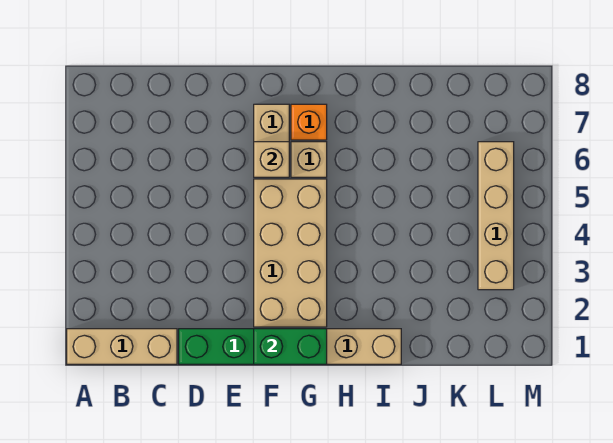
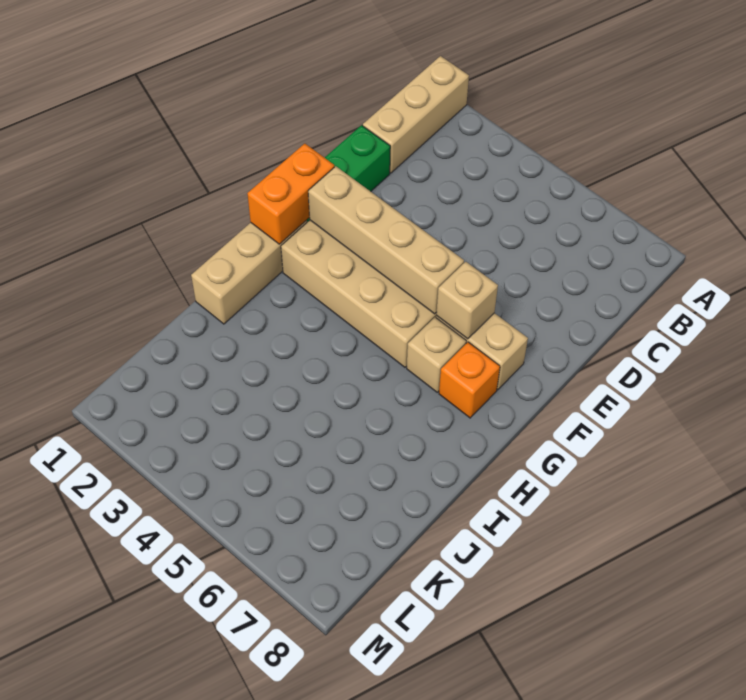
green brick F1:G1 level 2 -> orange brick F1:G1 level 2
tan brick L3:L6 level 1 -> tan brick F2:F5 level 2

